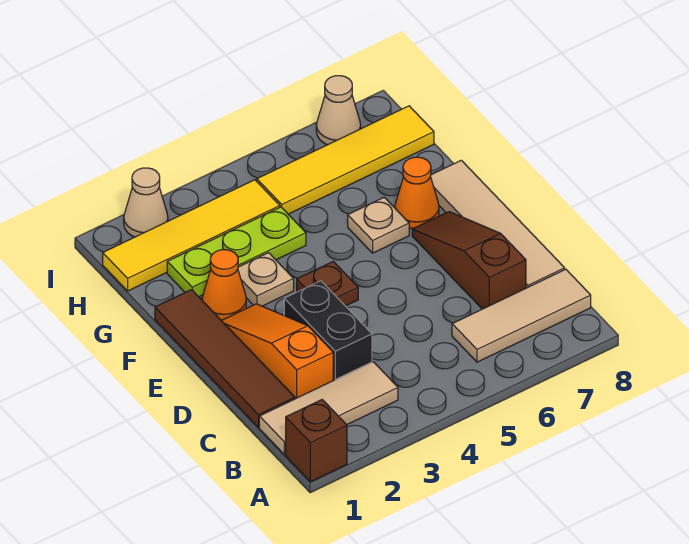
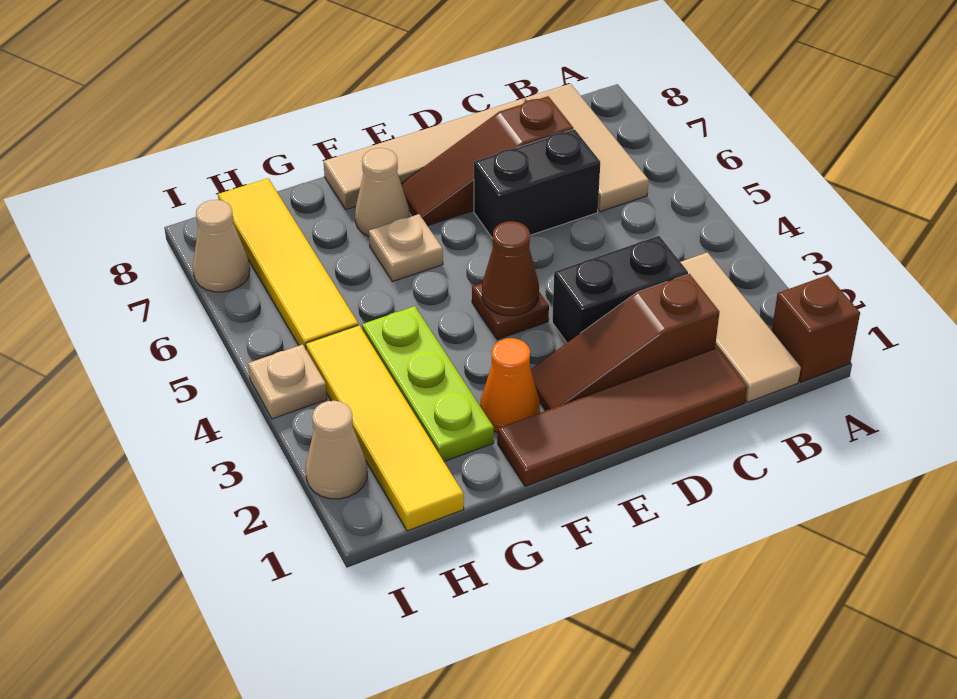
orange slope C2:E2 level 1 top C -> brown slope C2:E2 level 1 top C
none -> black brick C6:D6 level 1
none -> brown cone E4 level 2
tan plate F3 level 1 -> tan plate I4 level 1
orange cone F7 level 1 -> tan cone F7 level 1

